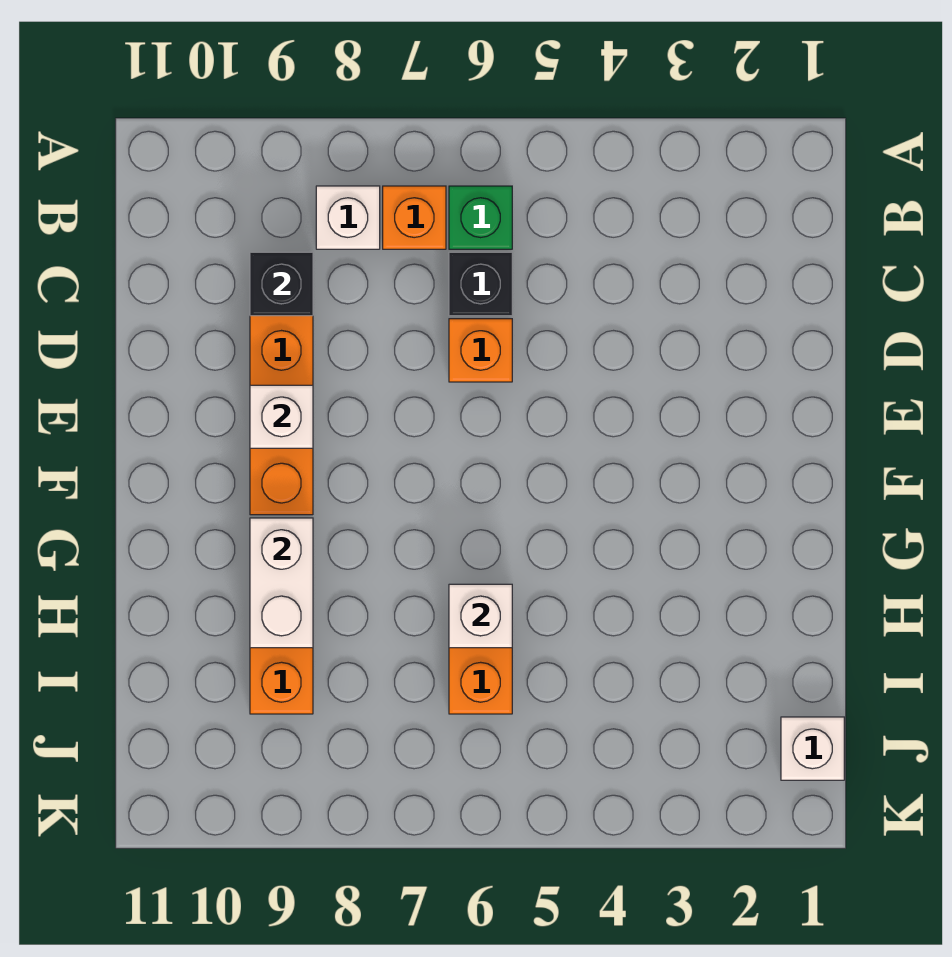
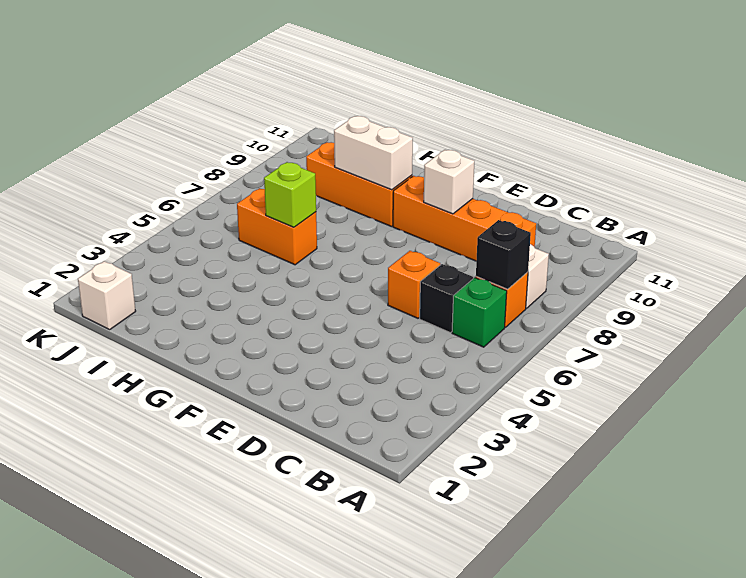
black brick C9 level 2 -> black brick B7 level 2
white brick H6 level 2 -> lime brick H6 level 2

